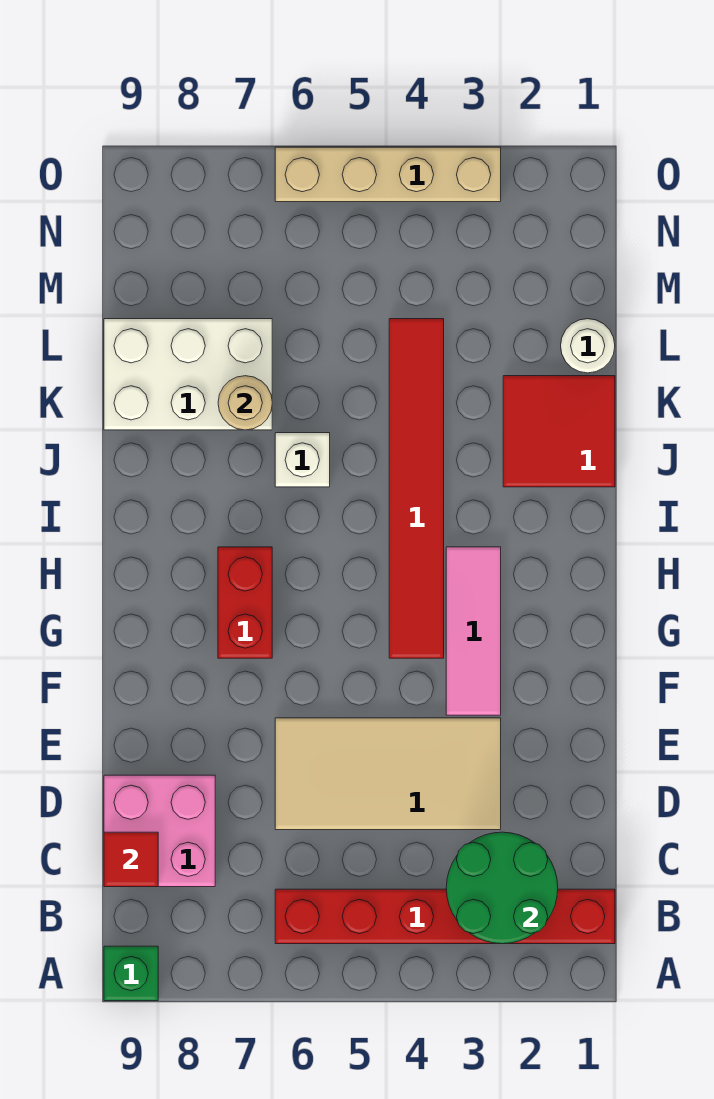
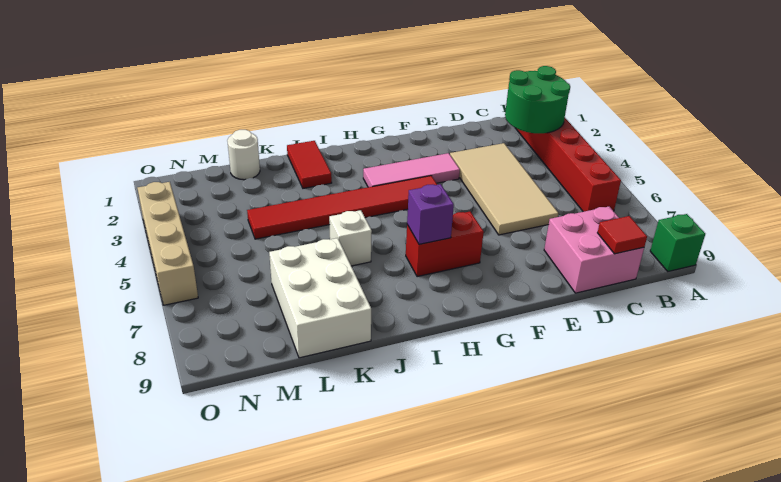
none -> purple brick H7 level 2
red tile J1:K2 level 1 -> red tile J1:J2 level 1
tan round brick K7 level 2 -> none

